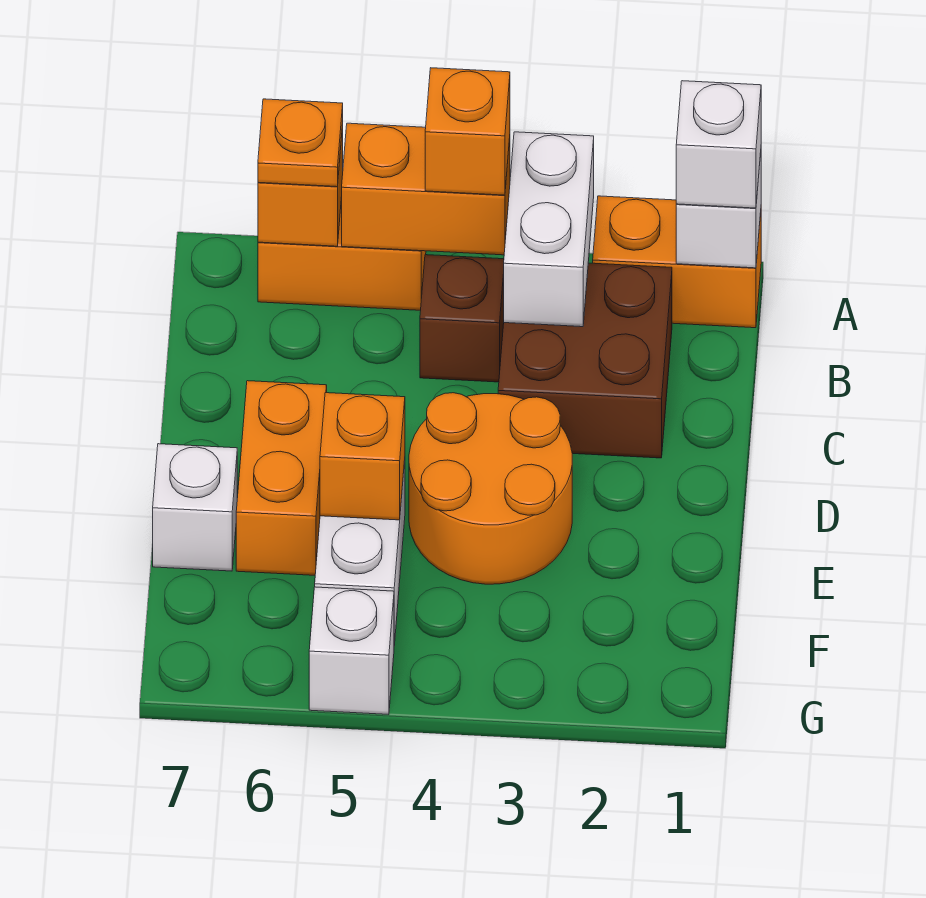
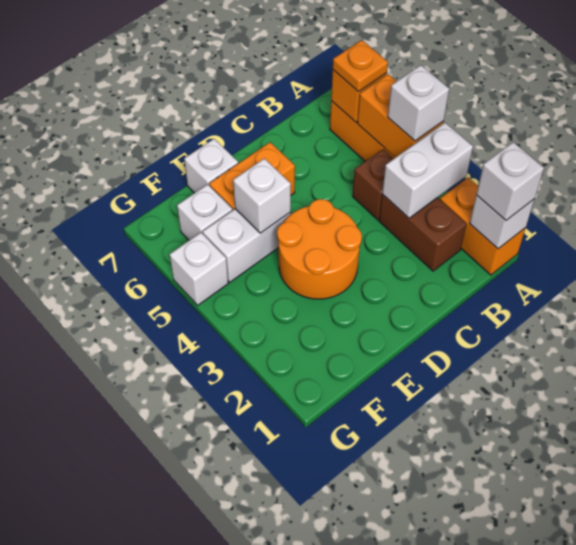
orange brick A4 level 3 -> white brick A4 level 3
brown brick B2:C3 level 1 -> brown brick B2:B3 level 1
orange brick E5 level 2 -> white brick E5 level 2
none -> white brick F6 level 1

